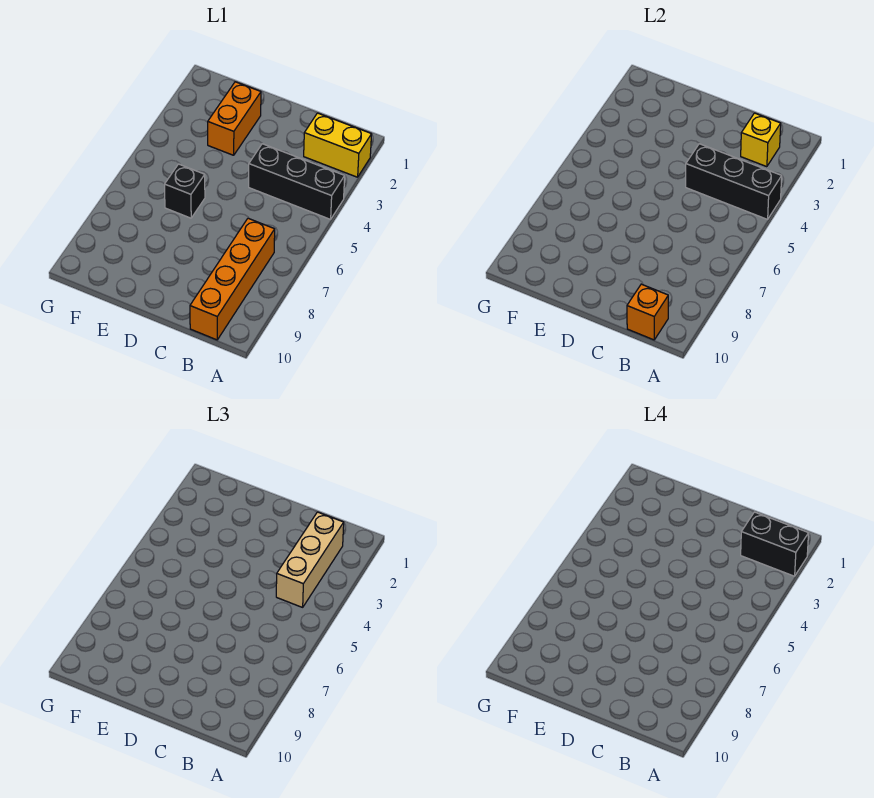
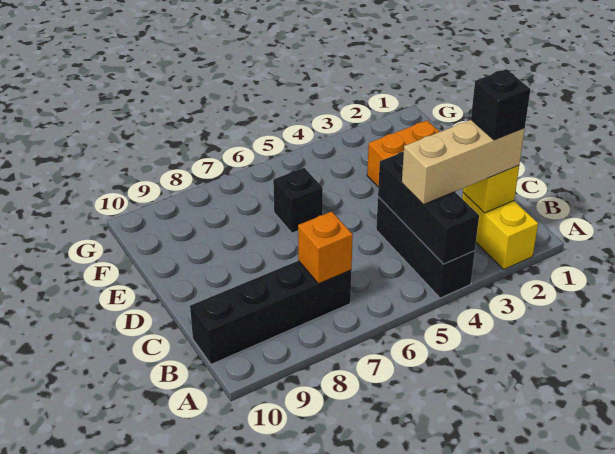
black brick A2:B2 level 4 -> black brick B2 level 4
orange brick B7:B10 level 1 -> black brick B7:B10 level 1
orange brick B10 level 2 -> orange brick B7 level 2

